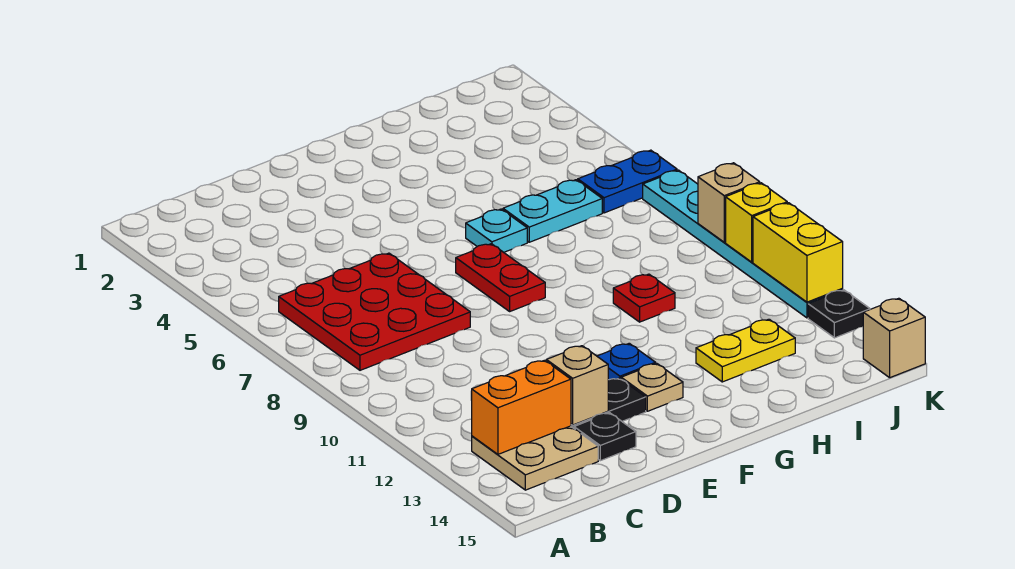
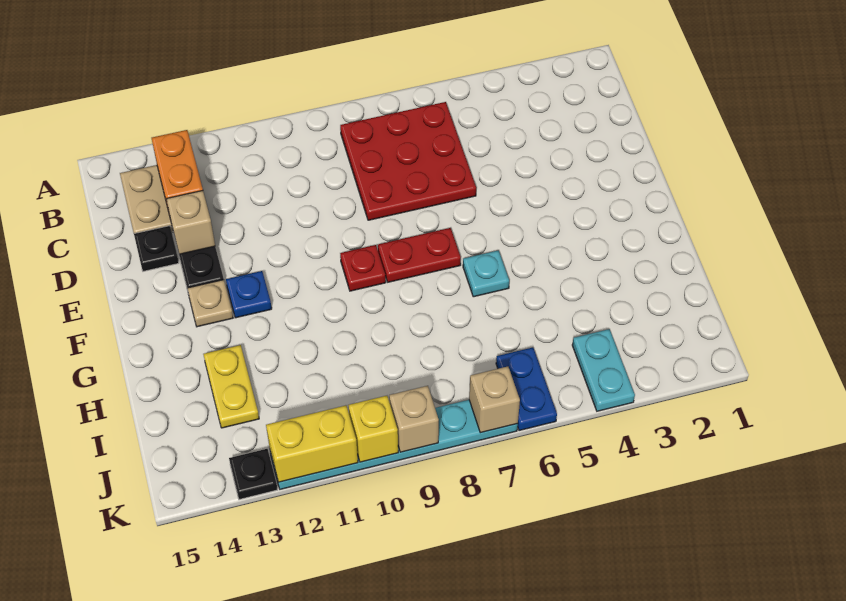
cyan plate H6:I6 level 1 -> cyan plate J4:K4 level 1
red plate H10 level 1 -> red plate F9 level 1
tan brick K15 level 1 -> tan brick K7 level 2

